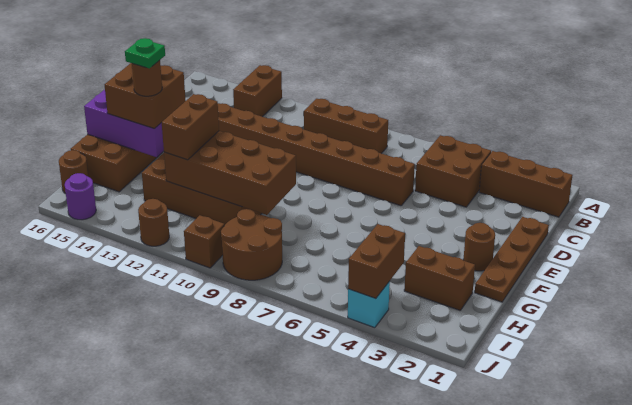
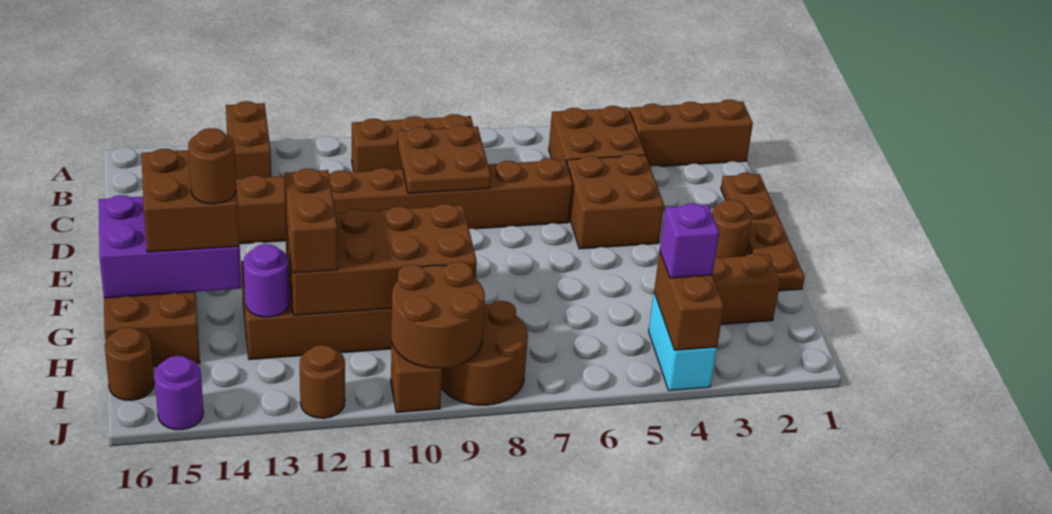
none -> brown plate C8:D9 level 2
none -> brown brick D4:E5 level 1
green plate G14 level 5 -> none
none -> purple round brick H13 level 2
none -> purple brick I4 level 3
none -> brown round brick I9:J10 level 2
cyan brick J4 level 1 -> cyan brick I4:J4 level 1

